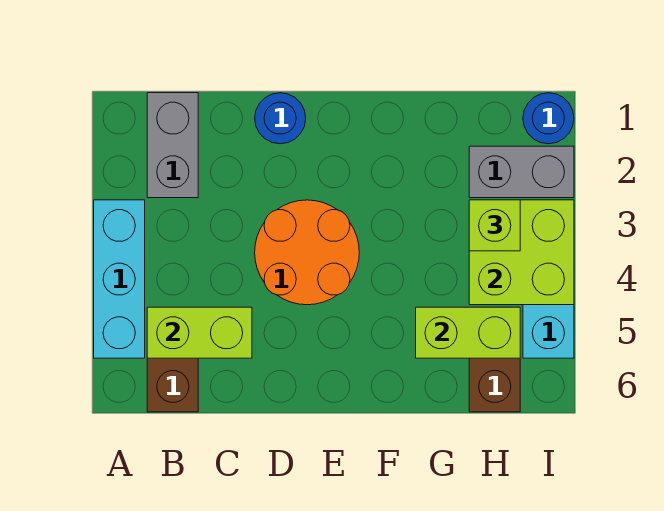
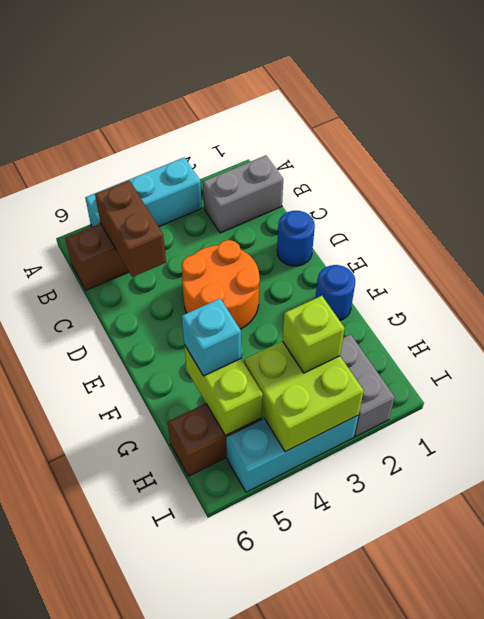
lime brick B5:C5 level 2 -> brown brick B5:C5 level 2
none -> cyan brick G5 level 3
blue round brick I1 level 1 -> blue round brick F1 level 1

